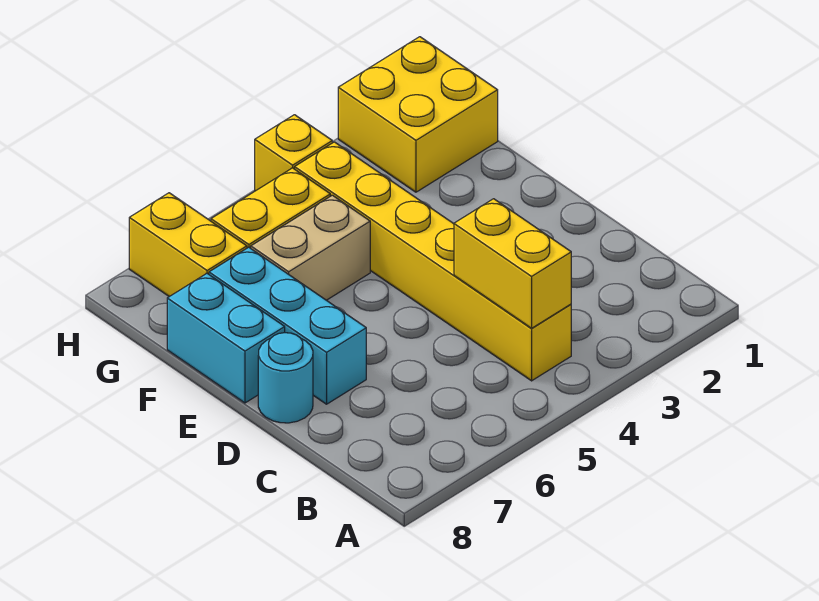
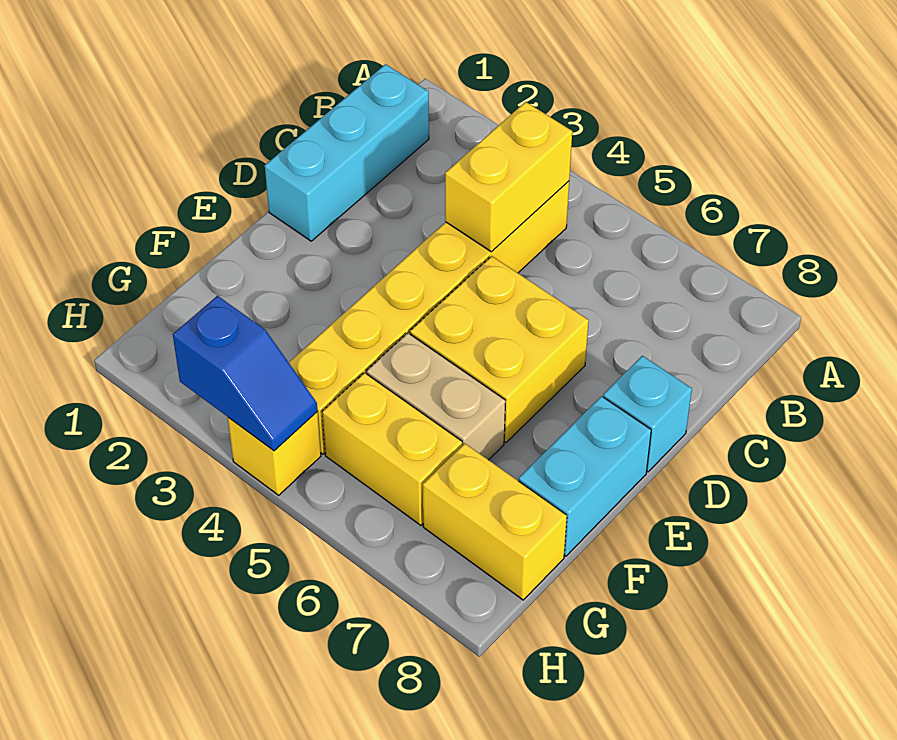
cyan brick D7:F7 level 1 -> cyan brick B1:D1 level 1
cyan round brick D8 level 1 -> cyan brick D8 level 1
yellow brick G1:H2 level 1 -> yellow brick D5:E6 level 1
yellow brick G7:H7 level 1 -> yellow brick G7:G8 level 1
none -> blue slope H3:H4 level 2 top 3

